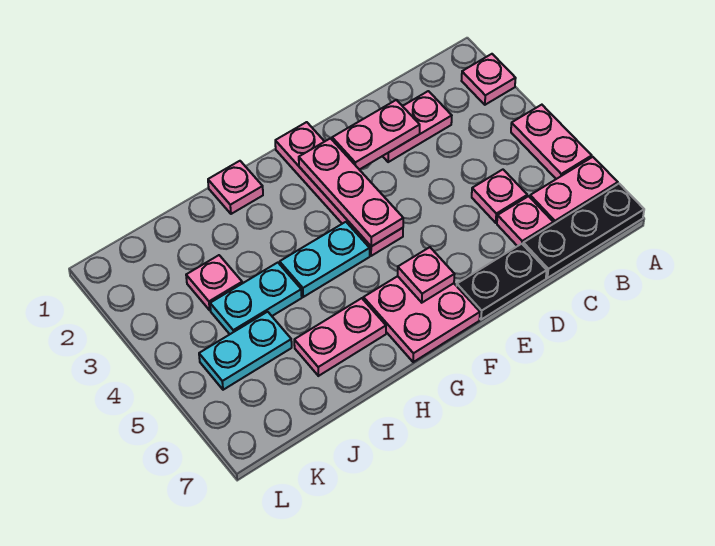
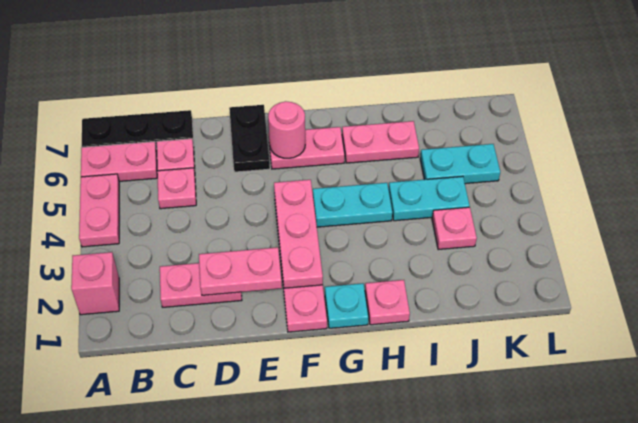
pink plate A2 level 1 -> pink brick A2 level 1
black plate D7:E7 level 1 -> black plate E6:E7 level 1
pink plate F6:G7 level 1 -> pink plate F6:G6 level 1
pink plate F6 level 2 -> pink round brick F6 level 2
none -> cyan plate G1 level 1

